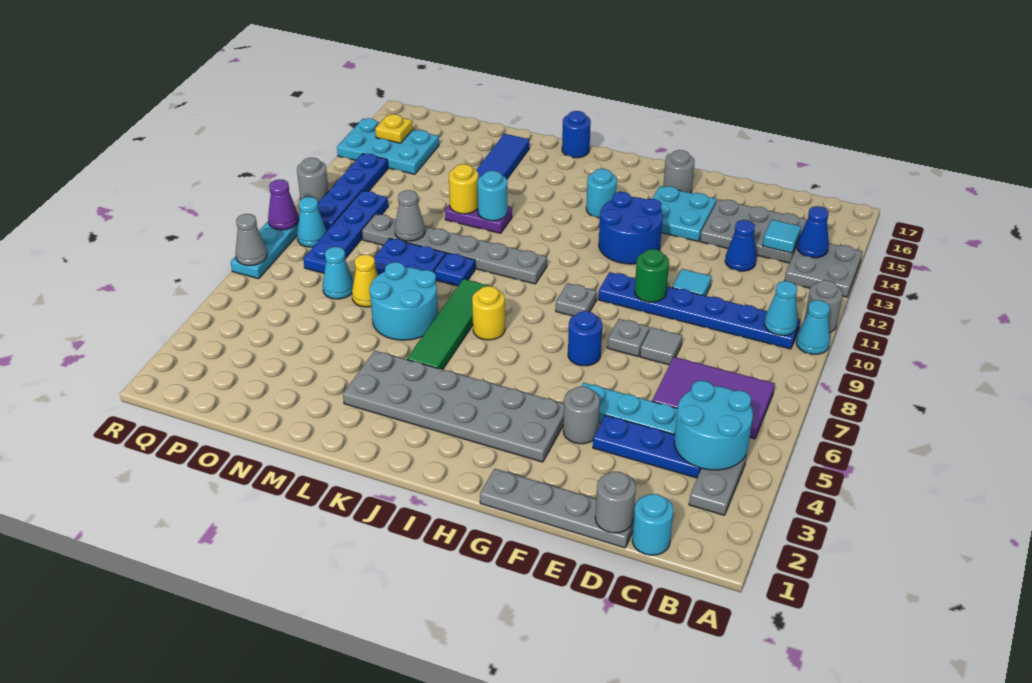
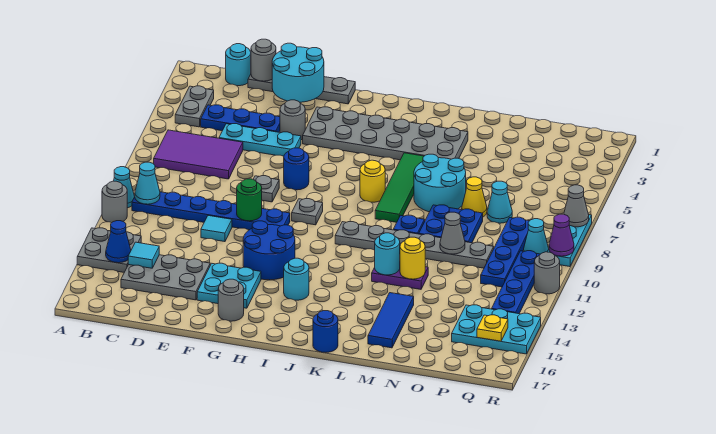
cyan round brick B4:C5 level 2 -> cyan round brick E1:F2 level 2
blue cone D13 level 1 -> none
grey tile E8 level 1 -> none

